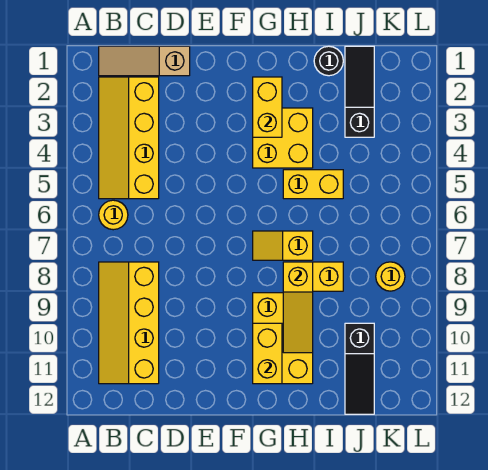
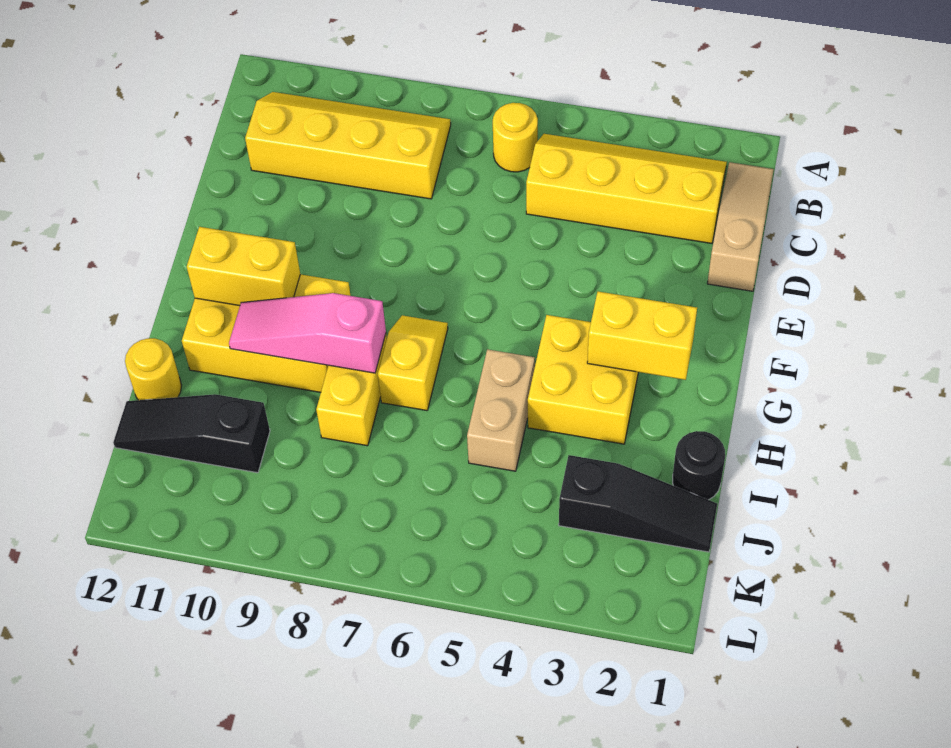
yellow brick H5:I5 level 1 -> tan brick H5:I5 level 1
yellow slope H8:H10 level 2 top 8 -> pink slope H8:H10 level 2 top 8
yellow round brick K8 level 1 -> yellow round brick I12 level 1

